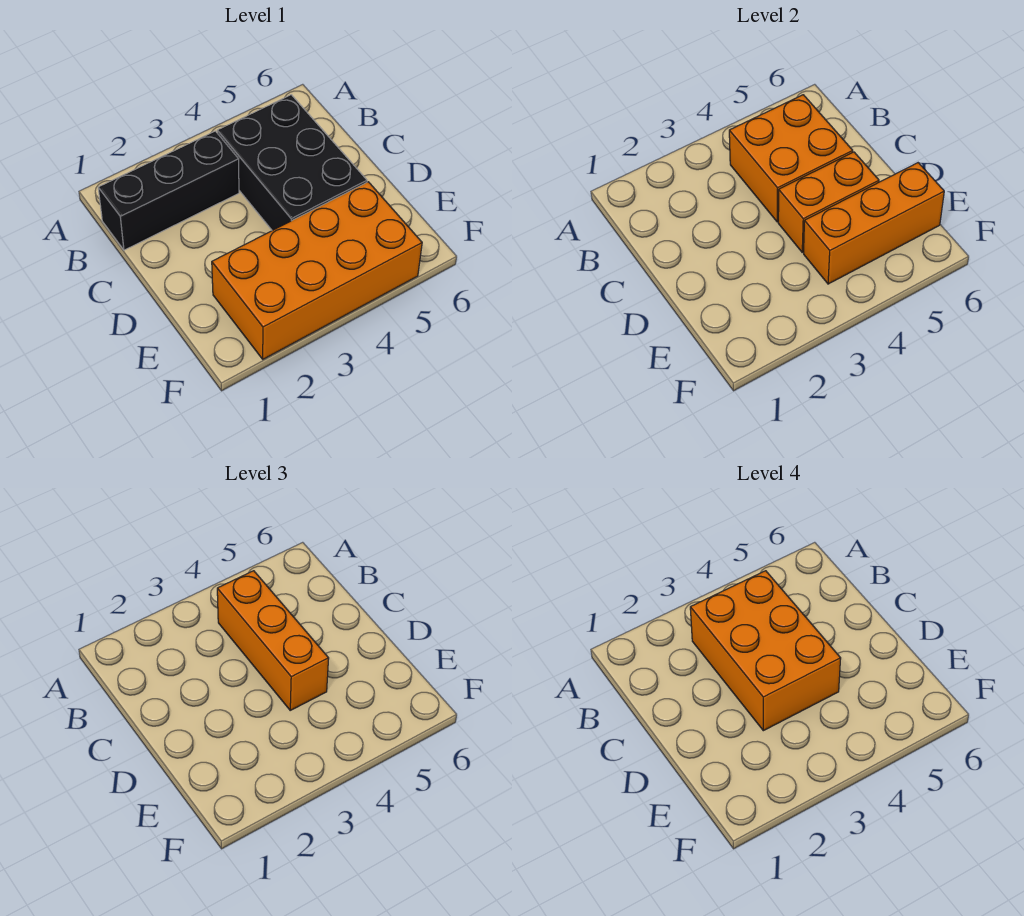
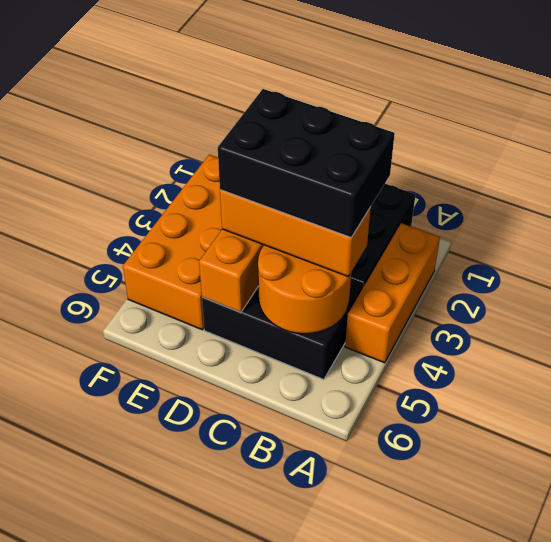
orange brick B3:D4 level 4 -> black brick B3:D4 level 4
orange brick B4:C5 level 2 -> orange round brick B4:C5 level 2
orange brick E4:E6 level 2 -> orange brick A2:A4 level 1

